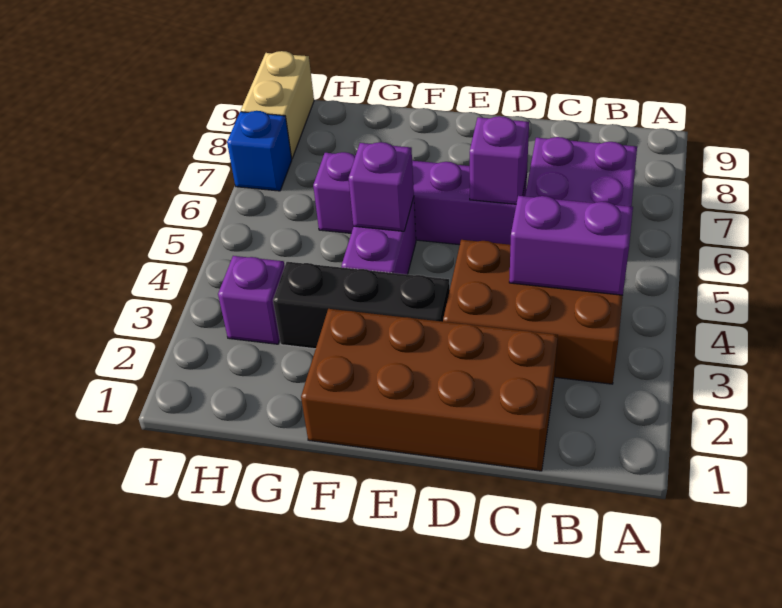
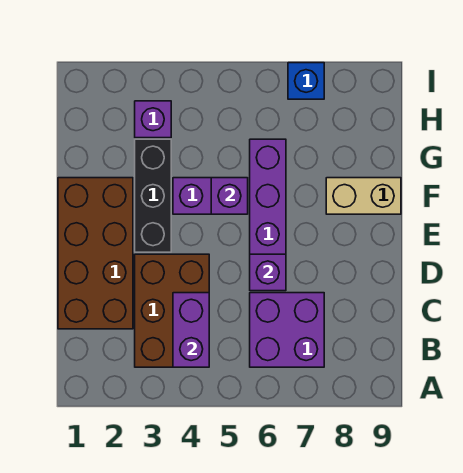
tan brick I8:I9 level 1 -> tan brick F8:F9 level 1

